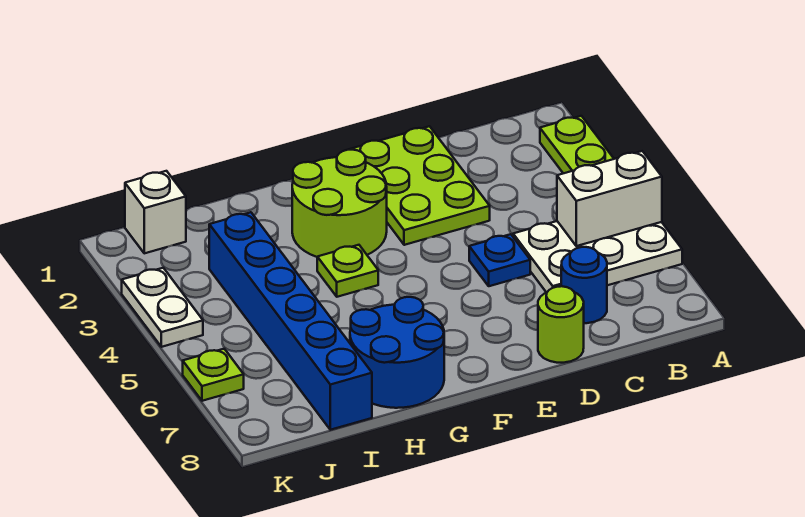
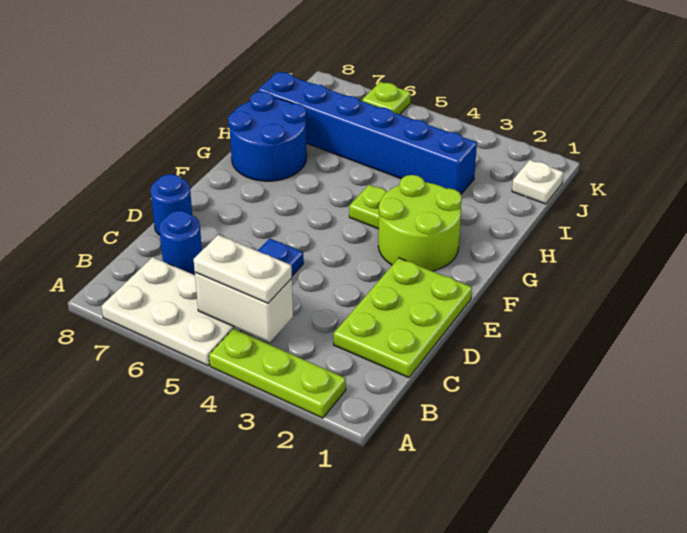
white plate A5:C6 level 1 -> white plate A5:B7 level 1
white brick A5:B5 level 2 -> white brick B4:B5 level 2
lime plate D1:E3 level 1 -> lime plate C1:E2 level 1
lime round brick D8 level 1 -> blue round brick D8 level 1
white brick J1 level 1 -> white plate J1 level 1
white plate K3:K4 level 1 -> white plate B4:B5 level 3

